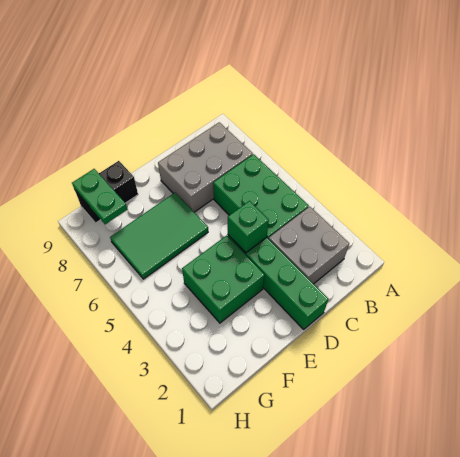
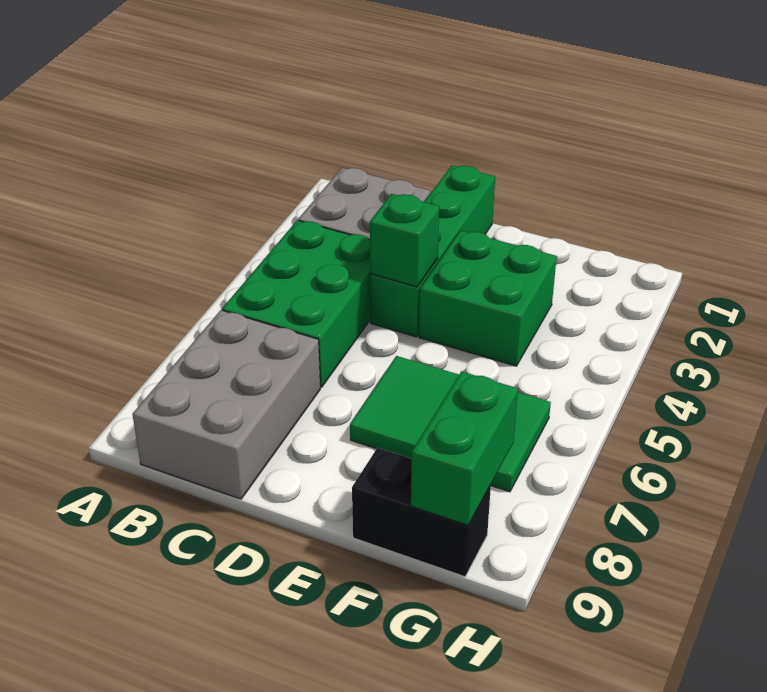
grey brick B7:D8 level 1 -> grey brick B7:C9 level 1
green plate G8:G9 level 2 -> green brick G8:G9 level 2

